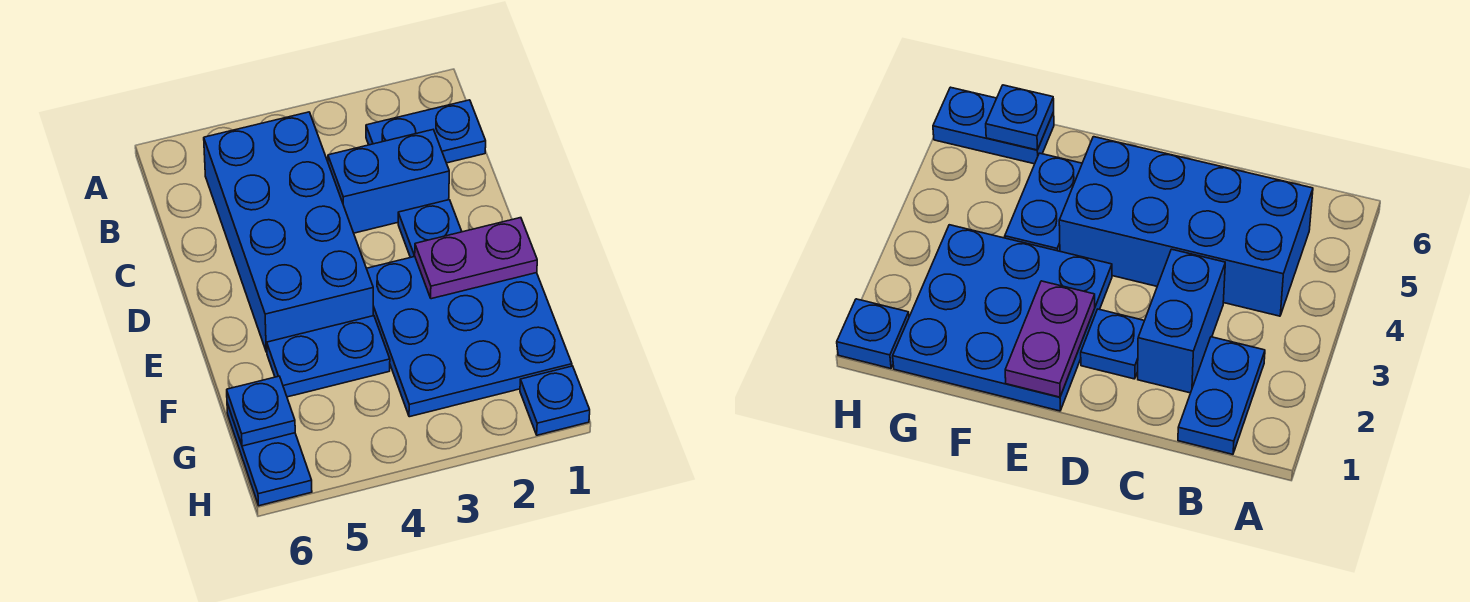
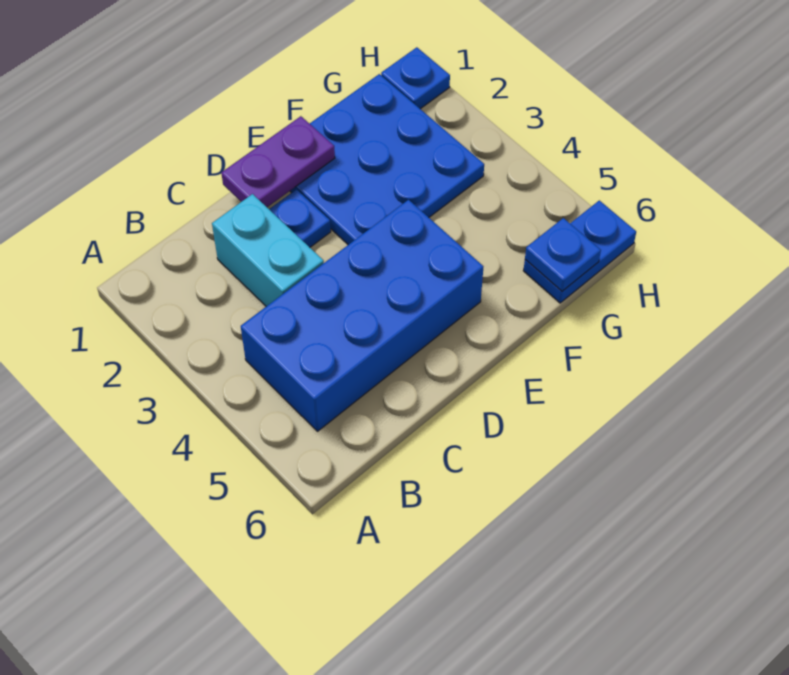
blue plate B1:B2 level 1 -> none
blue brick C2:C3 level 1 -> cyan brick C2:C3 level 1
purple plate E1:E2 level 2 -> purple plate D1:E1 level 2
blue plate F4:F5 level 1 -> none

